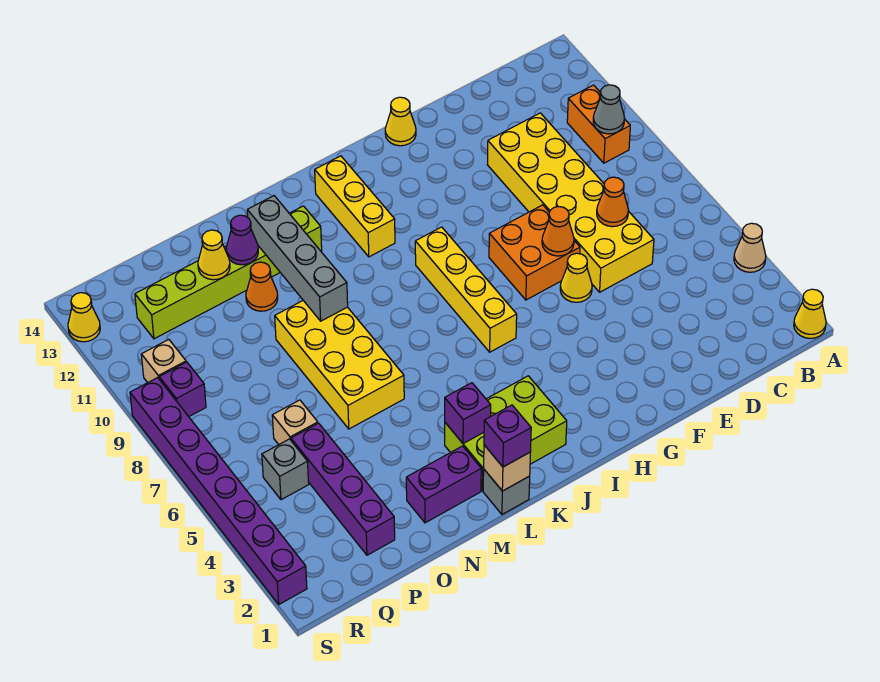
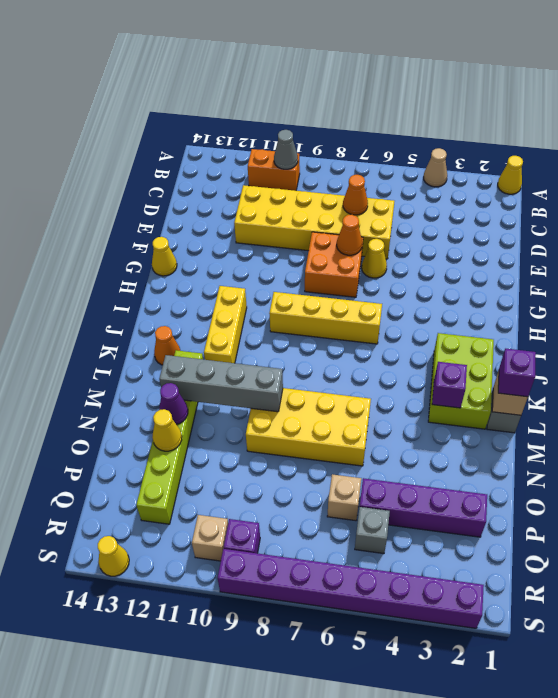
yellow brick J11:J13 level 1 -> yellow brick I11:K11 level 1
purple brick M2:N2 level 1 -> none
orange cone N11 level 1 -> orange cone K13 level 1

